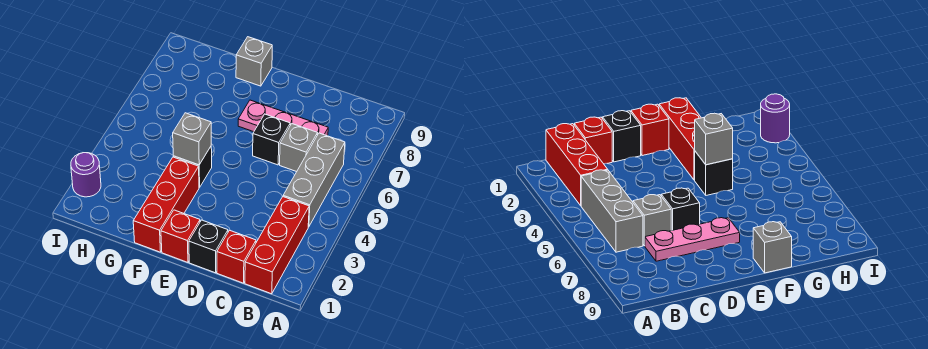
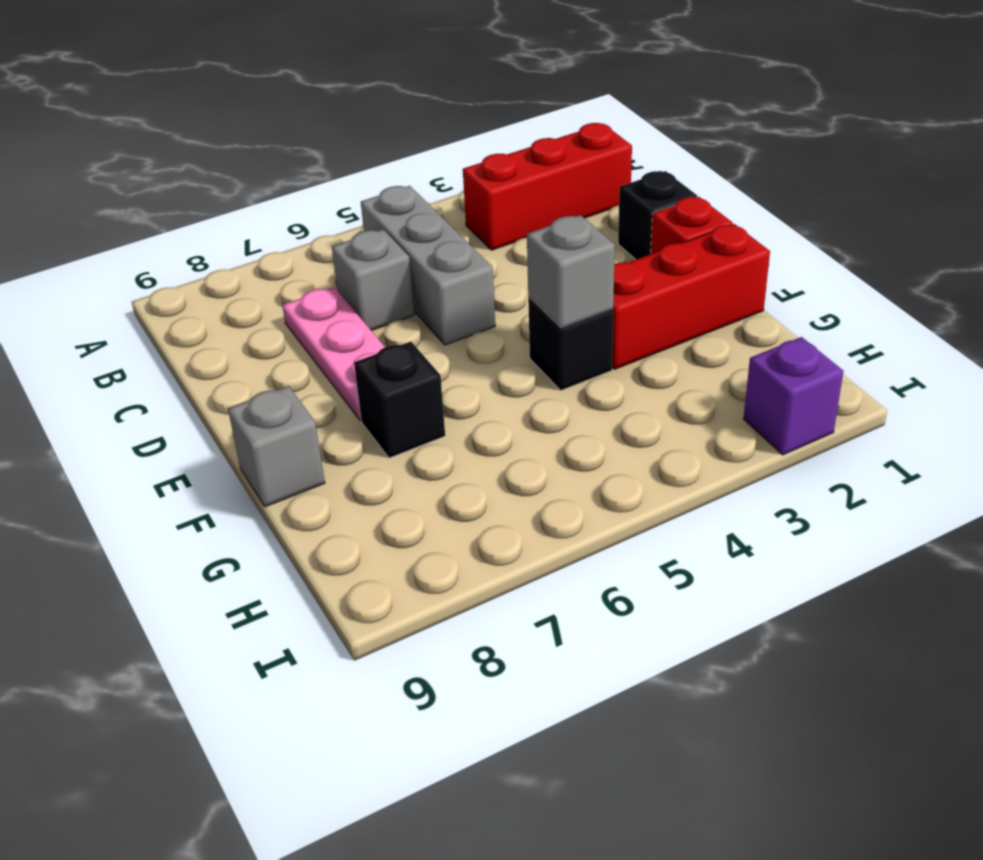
grey brick B4:B6 level 1 -> grey brick B5:D5 level 1
red brick C1 level 1 -> none
black brick D6 level 1 -> black brick F7 level 1
purple round brick I2 level 1 -> purple brick I2 level 1

